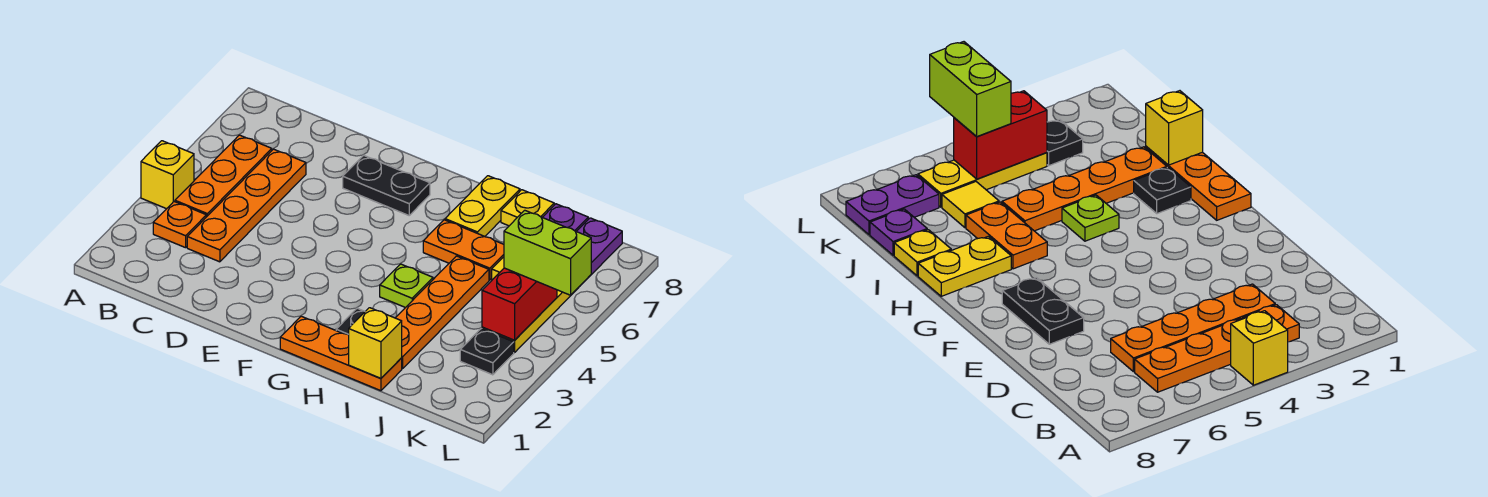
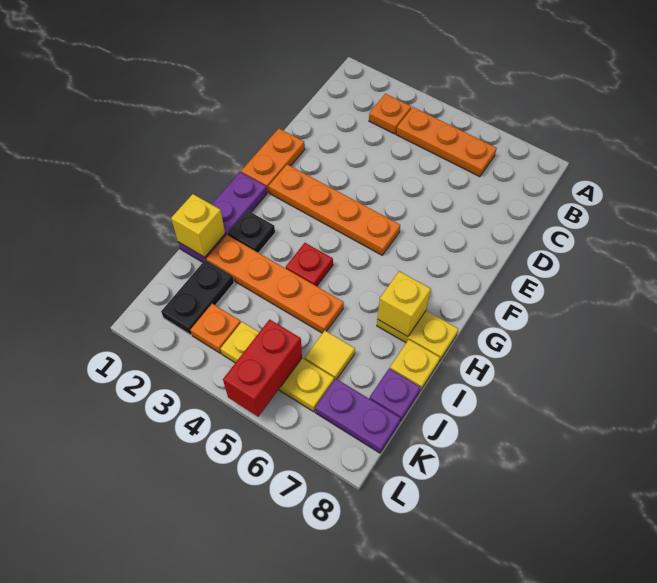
yellow brick A4 level 1 -> yellow brick H7 level 2
orange plate C3:C6 level 1 -> orange plate F2:F5 level 1
black plate E7:F7 level 1 -> black plate J2:K2 level 1
orange plate G1:I1 level 1 -> purple plate G1:I1 level 1
lime plate H4 level 1 -> red plate H4 level 1
orange plate H6:I6 level 1 -> orange plate E1:F1 level 1
black plate K3 level 1 -> orange plate K3 level 1
red brick K4:K5 level 2 -> red brick K5:L5 level 2
lime brick K5:L5 level 3 -> none

